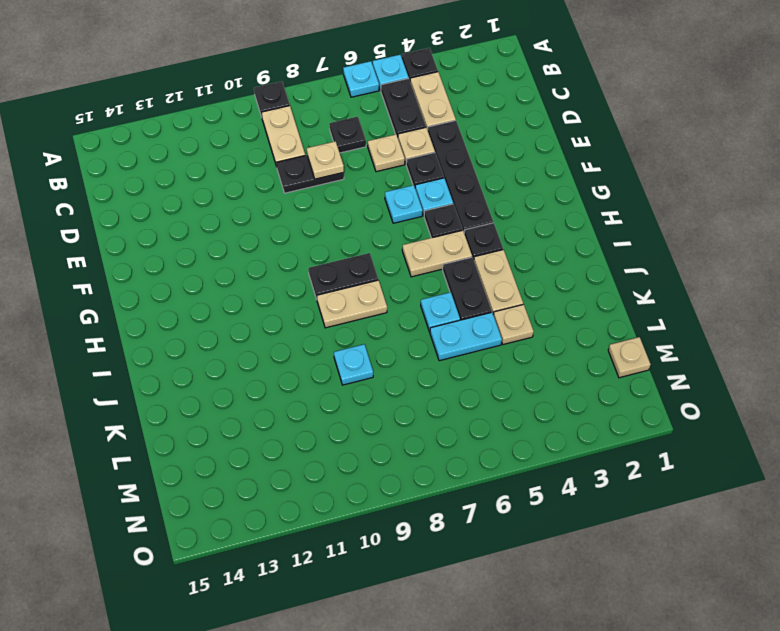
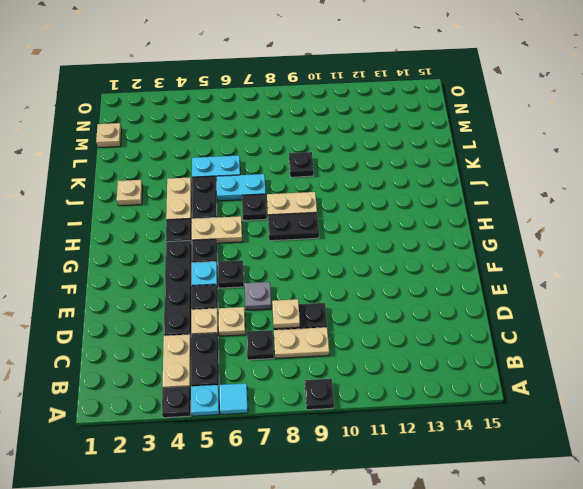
cyan plate A6 level 1 -> cyan tile A6 level 1
tan plate B9:C9 level 1 -> tan plate C8:C9 level 1
none -> grey plate E7 level 1
cyan plate F6 level 1 -> black plate F6 level 1
none -> black plate I7 level 1
cyan plate J6 level 1 -> cyan plate J6:J7 level 1
tan plate K4 level 1 -> tan plate J2 level 1
cyan plate K9 level 1 -> black plate K9 level 1

